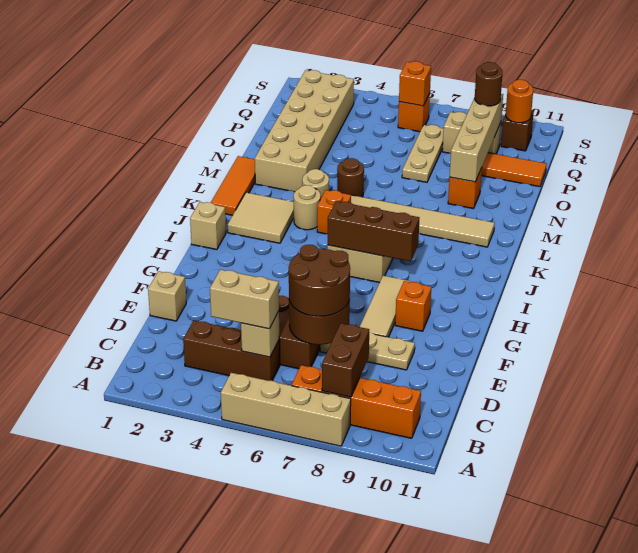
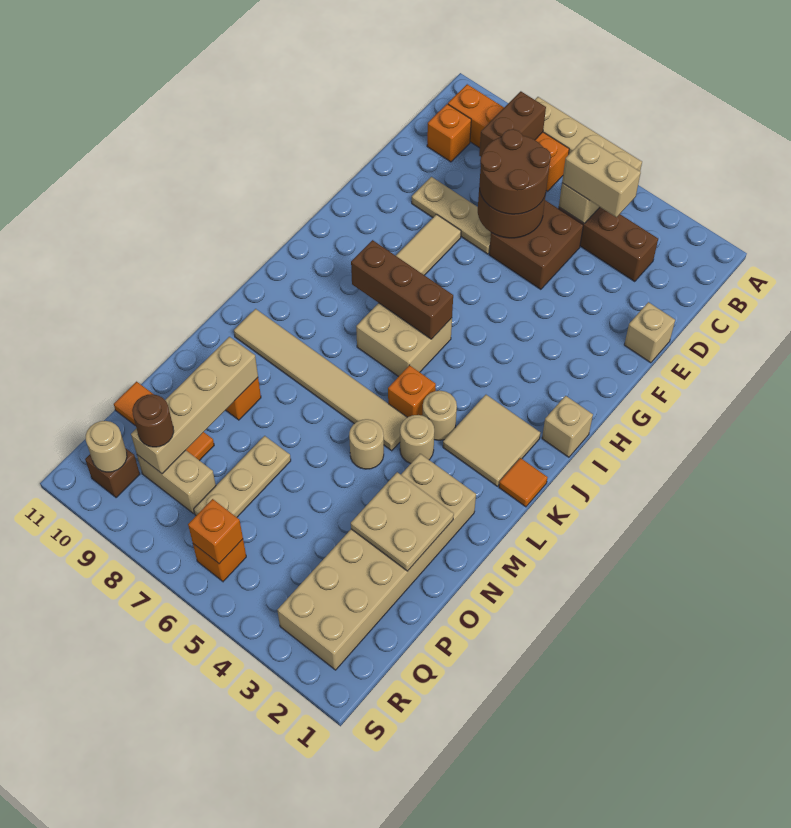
orange brick G9 level 1 -> orange brick C10 level 1
orange tile K1:M1 level 1 -> orange tile K1 level 1
brown round brick M5 level 1 -> tan round brick M5 level 1
none -> tan plate N2:O3 level 2
orange round brick R10 level 2 -> tan round brick R10 level 2

